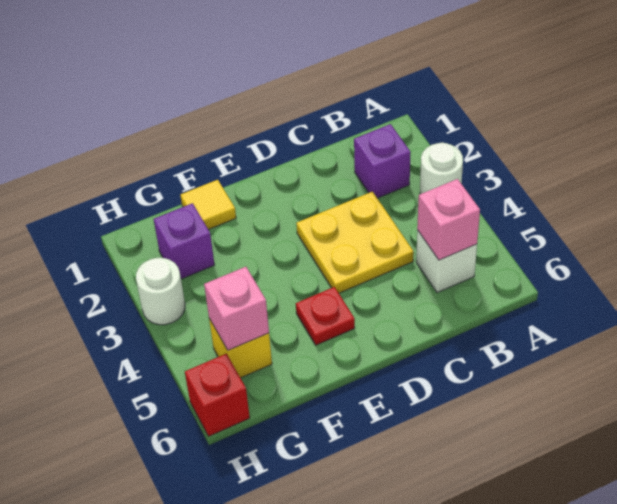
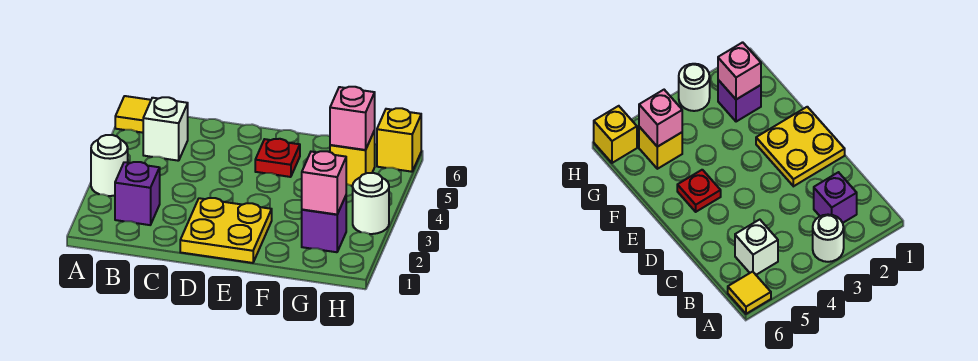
pink brick B5 level 2 -> pink brick G2 level 2
yellow plate C3:D4 level 1 -> yellow plate D1:E2 level 1
yellow tile F1 level 1 -> yellow tile A6 level 1
red brick H6 level 1 -> yellow brick H6 level 1

